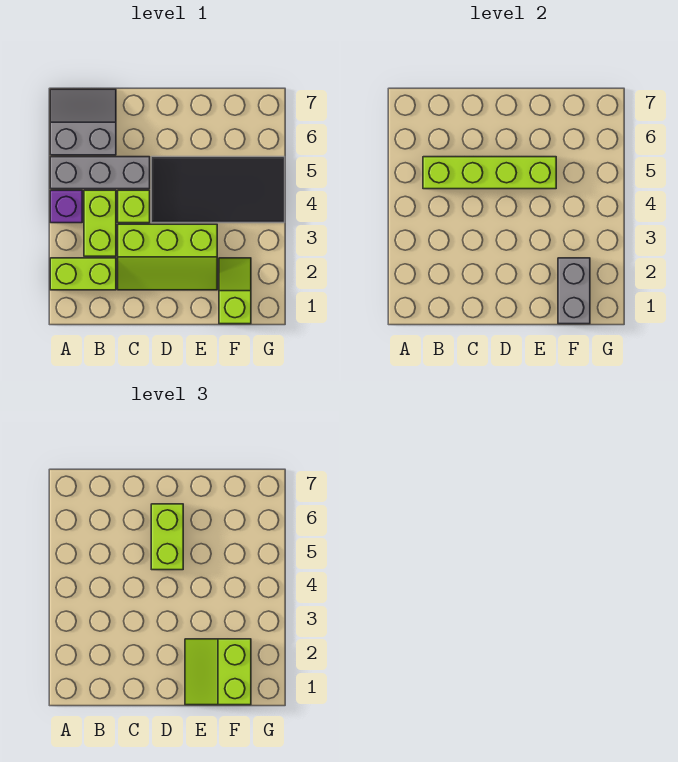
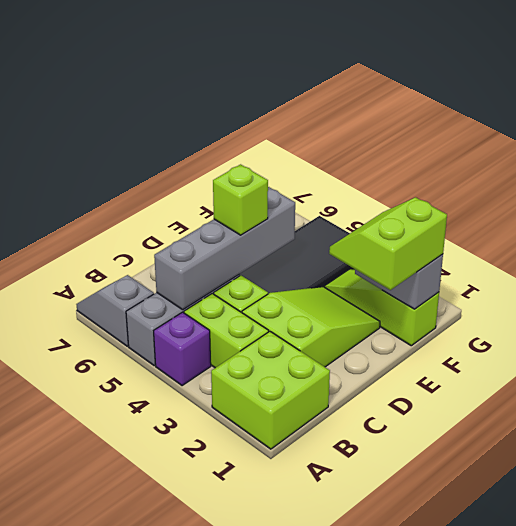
lime brick A2:B2 level 1 -> lime brick A1:B2 level 1
grey slope A6:B7 level 1 top 6 -> grey slope A6:A7 level 1 top 6
lime brick B5:E5 level 2 -> grey brick B5:E5 level 2
lime slope C2:E3 level 1 top 3 -> lime slope C2:E3 level 1 top C
lime brick D5:D6 level 3 -> lime brick D5 level 3
lime slope E1:F2 level 3 top F -> lime slope E1:F2 level 3 top 1
lime slope F1:F2 level 1 top 1 -> lime slope F1:F3 level 1 top 1

